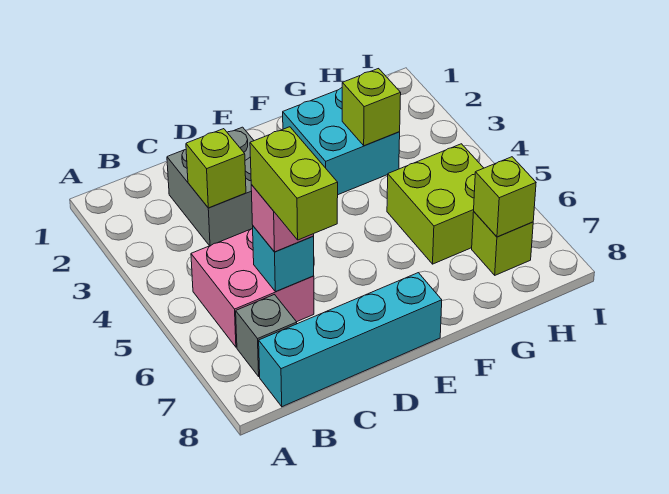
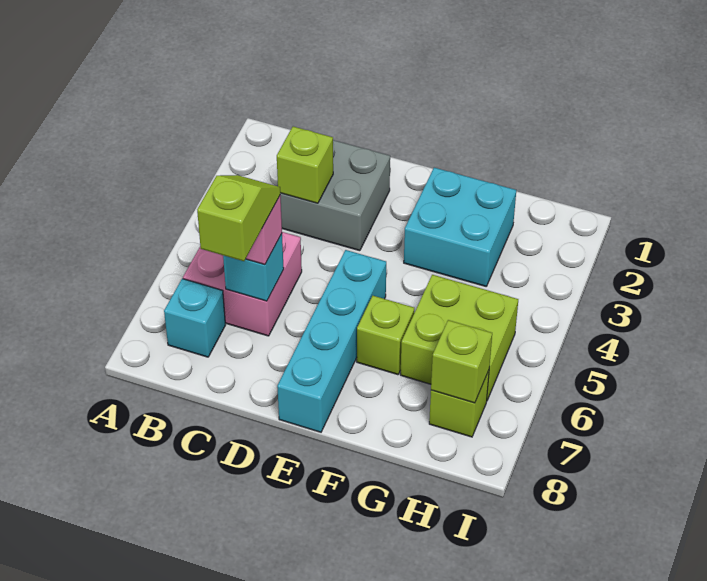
grey brick B7 level 1 -> cyan brick B7 level 1
cyan brick B8:E8 level 1 -> cyan brick E5:E8 level 1
lime brick C6:C7 level 4 -> lime slope C6:C7 level 4 top 7
lime brick G3 level 2 -> lime brick F6 level 1

